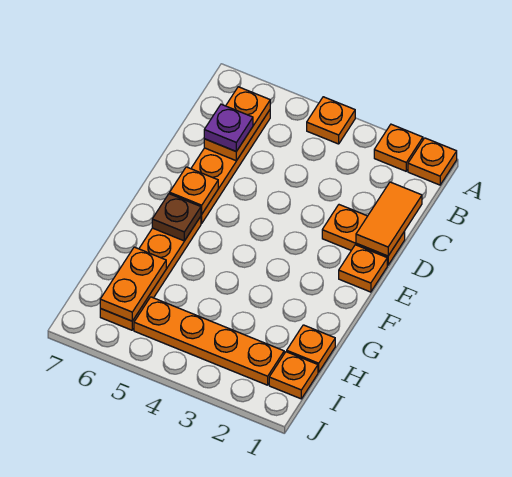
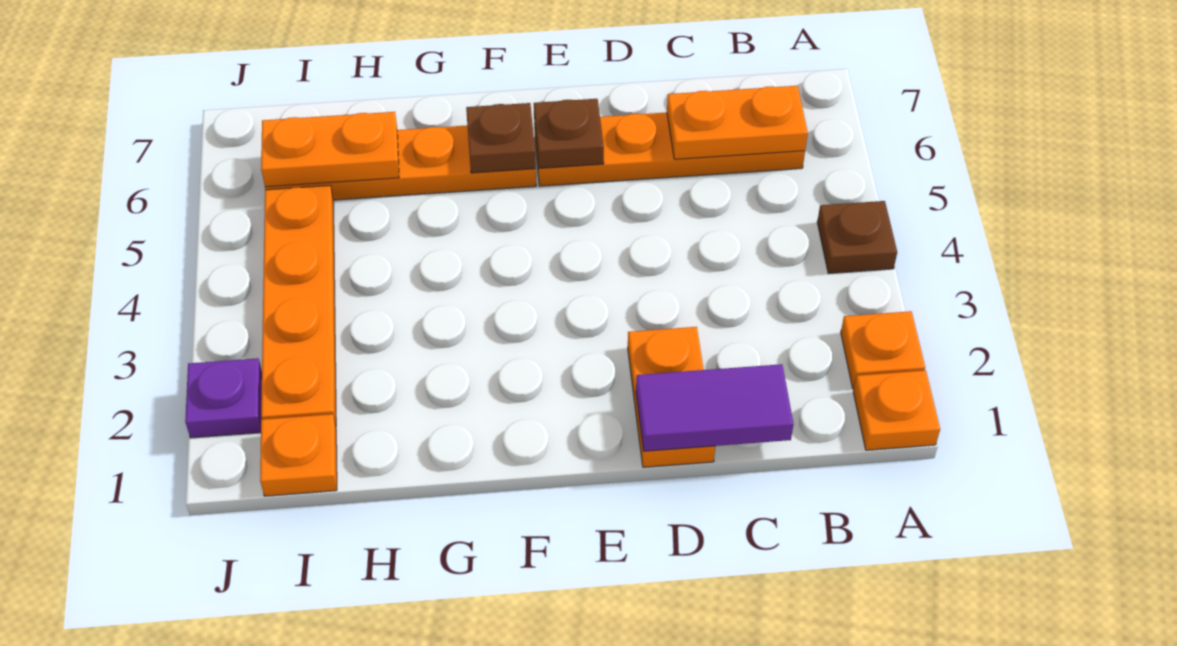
orange plate A4 level 1 -> brown plate A4 level 1
orange tile C1:D1 level 2 -> purple tile C1:D1 level 2
purple plate C6 level 3 -> purple plate J2 level 1
orange plate E1 level 1 -> none
orange plate E6 level 2 -> brown plate E6 level 2
orange plate H1 level 1 -> none

